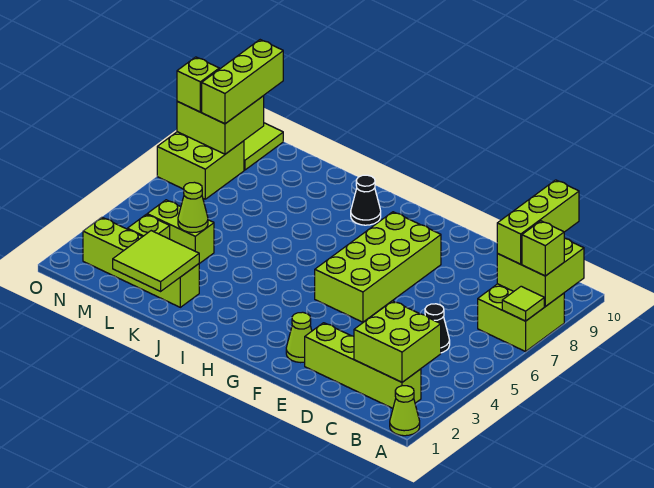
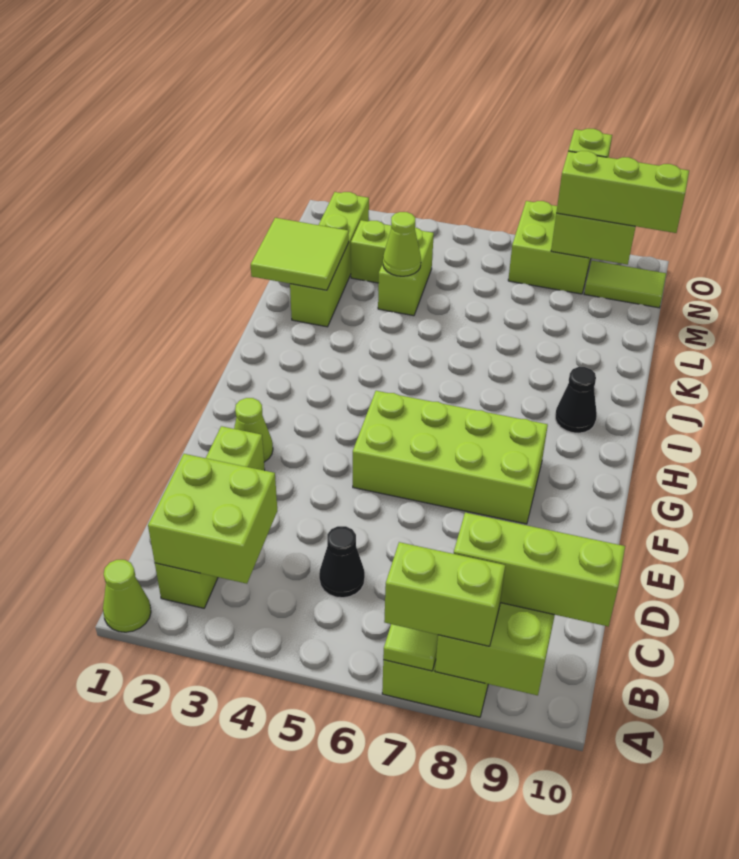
lime brick A8 level 3 -> lime brick A7:A8 level 3

